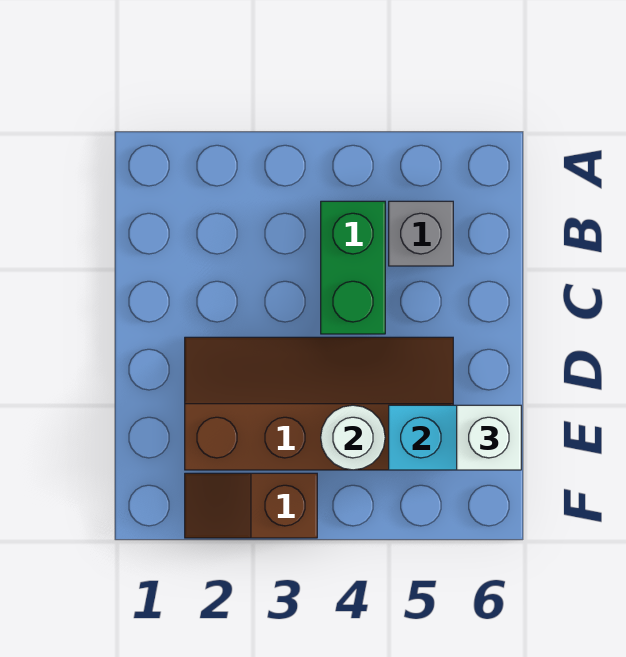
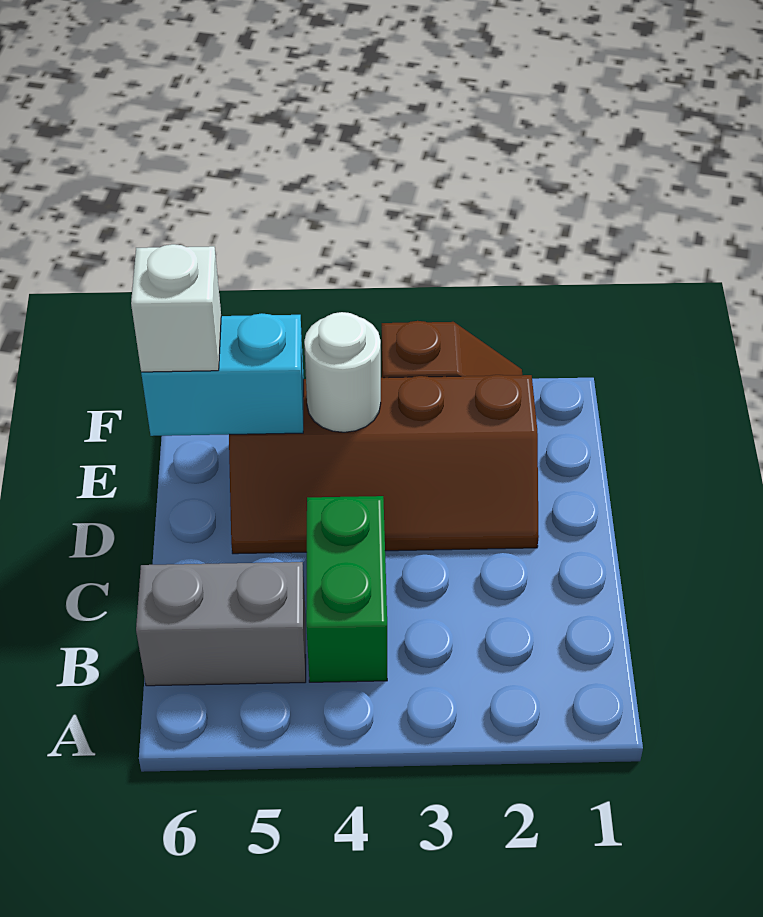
grey brick B5 level 1 -> grey brick B5:B6 level 1

